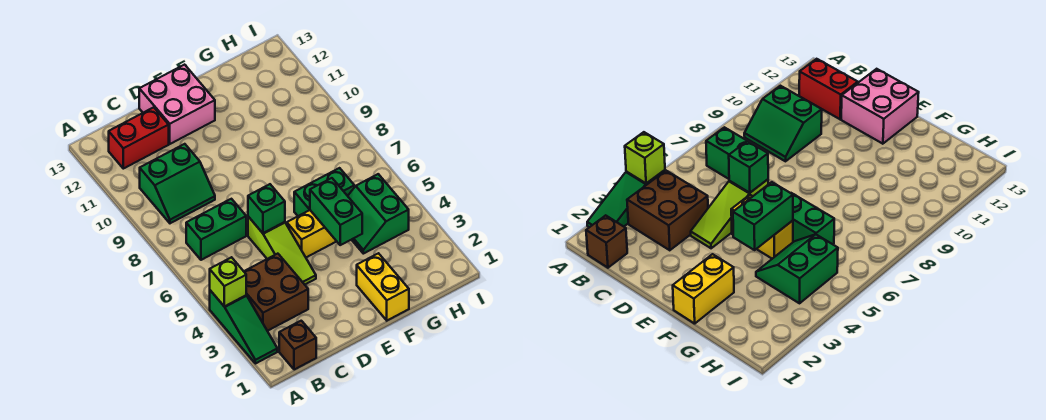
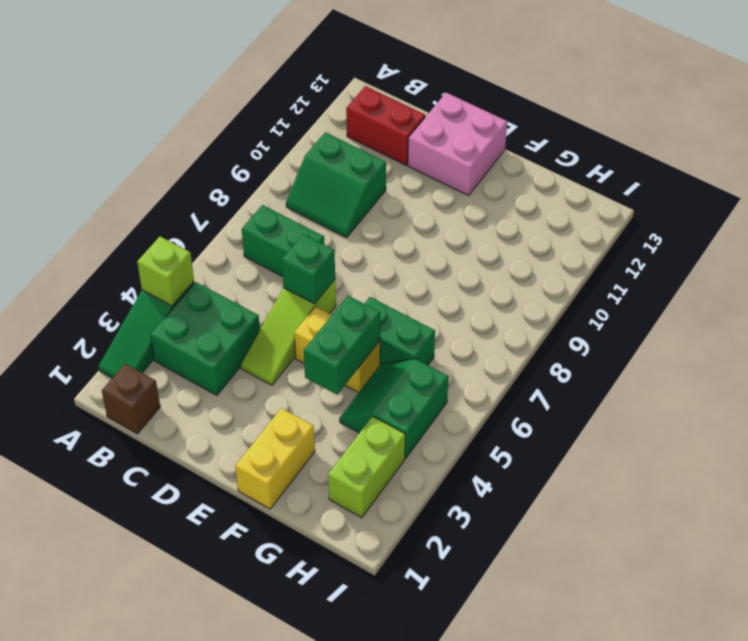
brown brick B3:C4 level 1 -> green brick B3:C4 level 1
none -> lime brick H2:H3 level 1

